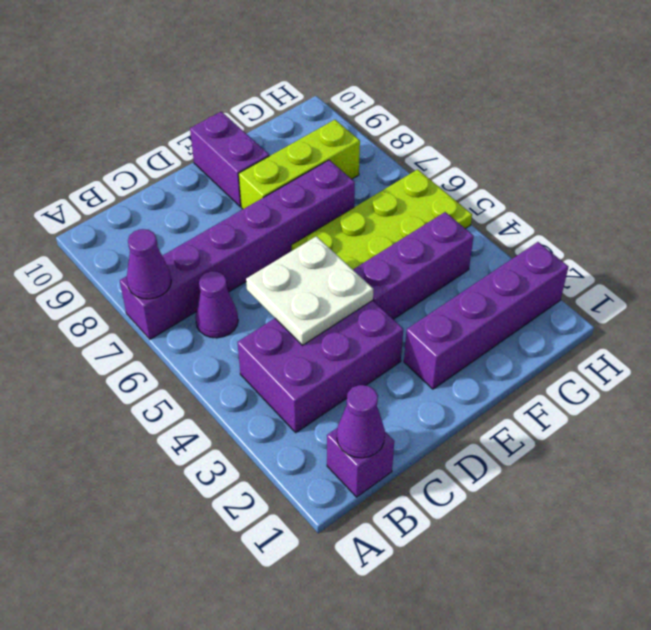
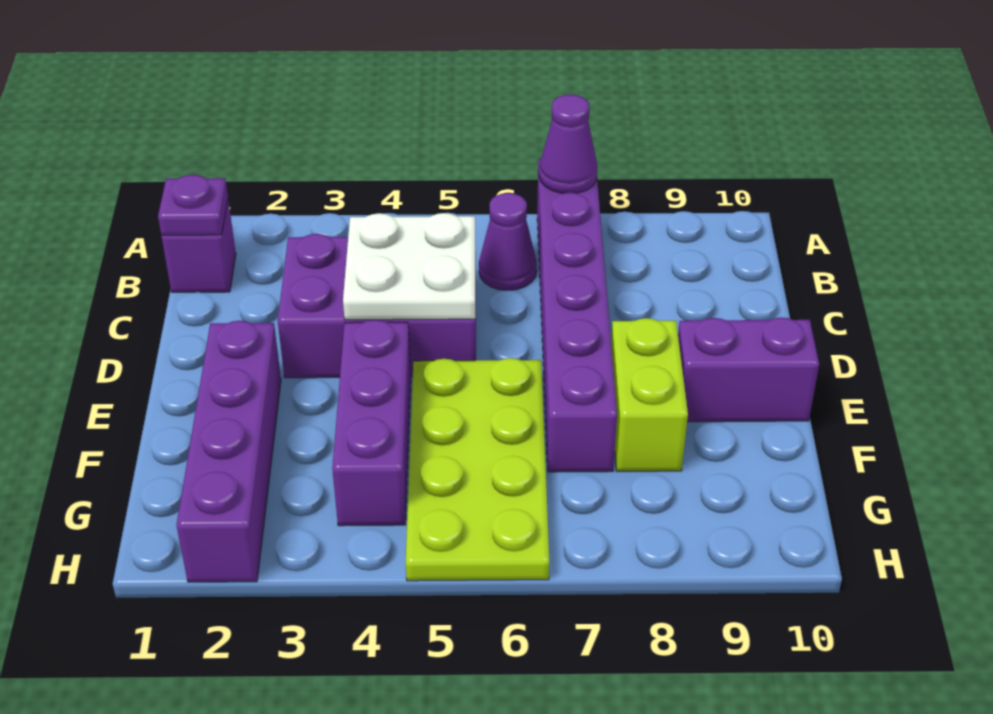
purple cone B1 level 2 -> purple plate B1 level 2
purple brick B3:D4 level 1 -> purple brick C3:D5 level 1
lime brick E8:G8 level 1 -> lime brick E8:F8 level 1

